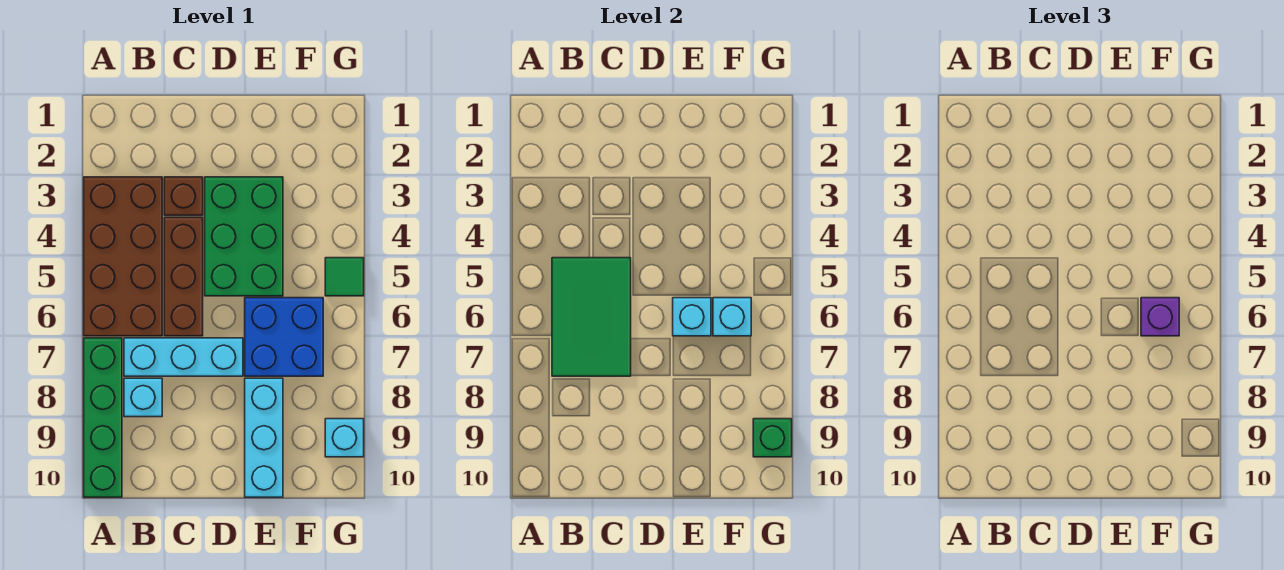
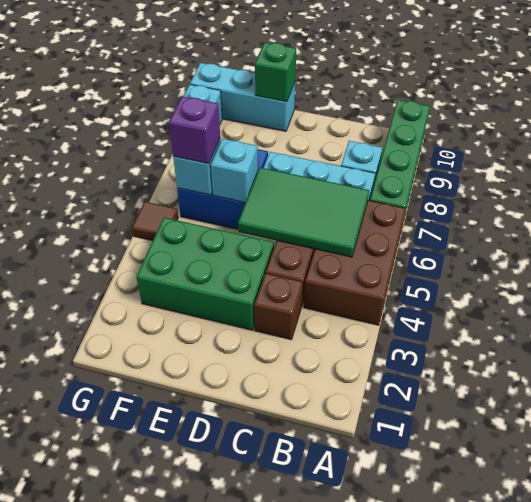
brown brick A3:B6 level 1 -> brown brick A4:B6 level 1
green tile B5:C7 level 2 -> green tile B5:D6 level 2
green brick D3:E5 level 1 -> green brick D3:F4 level 1
cyan brick E8:E10 level 1 -> cyan brick E10:G10 level 1
green tile G5 level 1 -> brown tile G5 level 1
green brick G9 level 2 -> green brick E10 level 2

